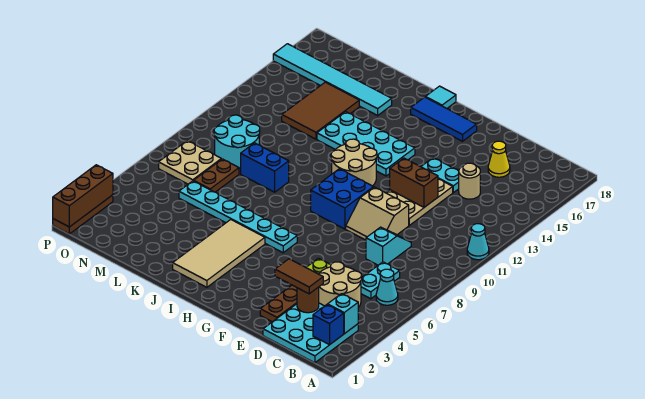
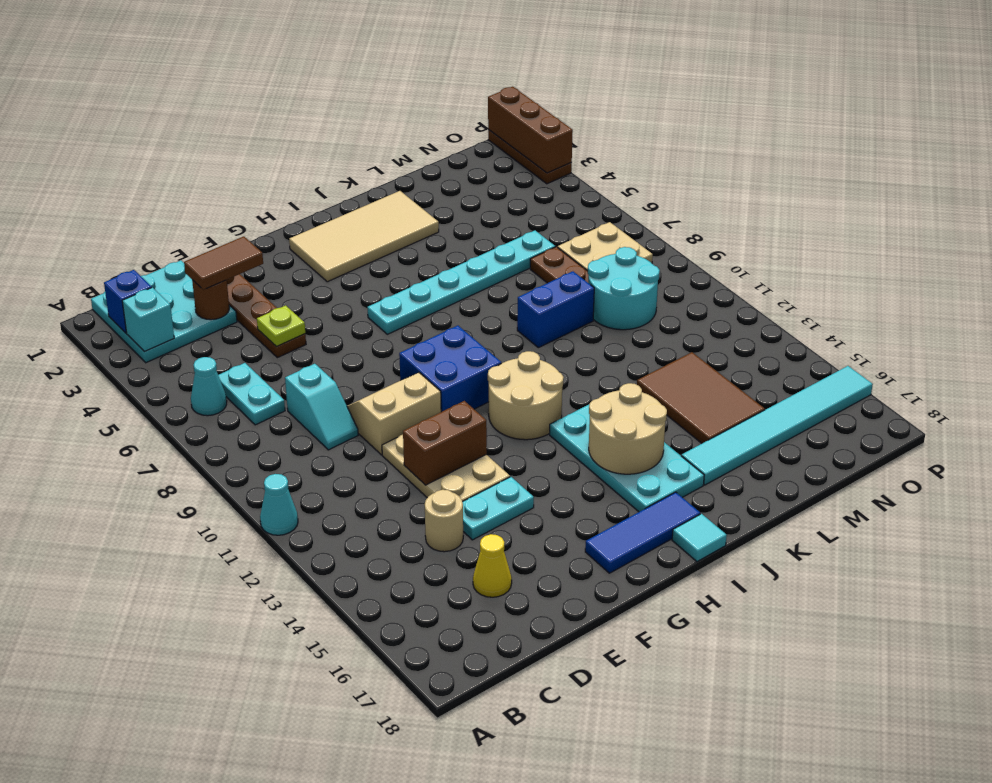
tan round brick C4:D5 level 1 -> tan round brick I14:J15 level 2
cyan plate H13:K14 level 1 -> cyan plate I13:J16 level 1
tan tile I2:J5 level 1 -> tan tile H2:K3 level 1

